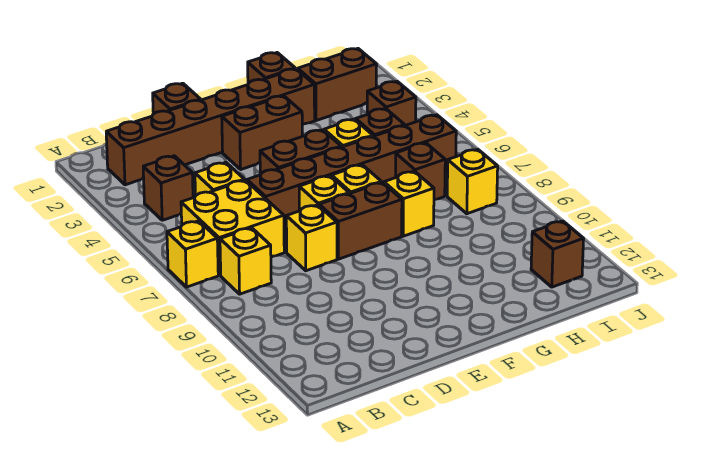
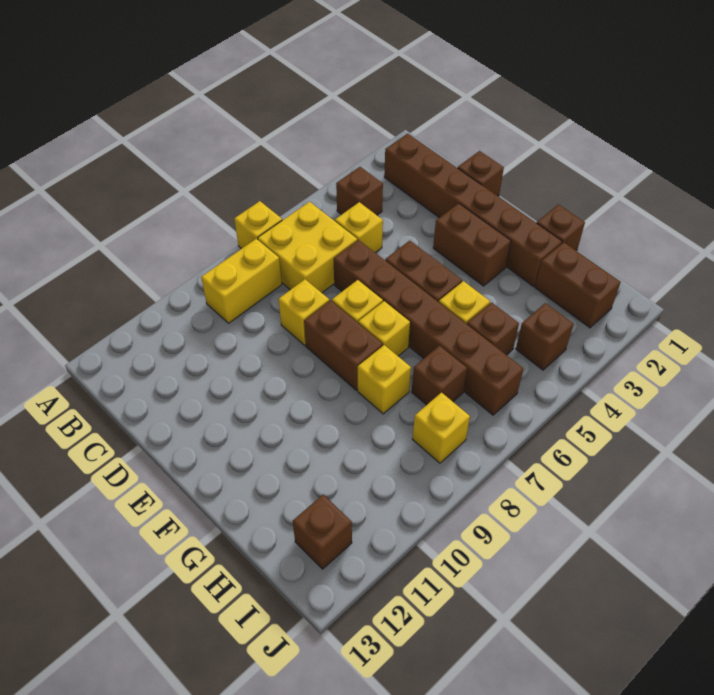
yellow brick B8 level 1 -> yellow brick B8:B9 level 1

